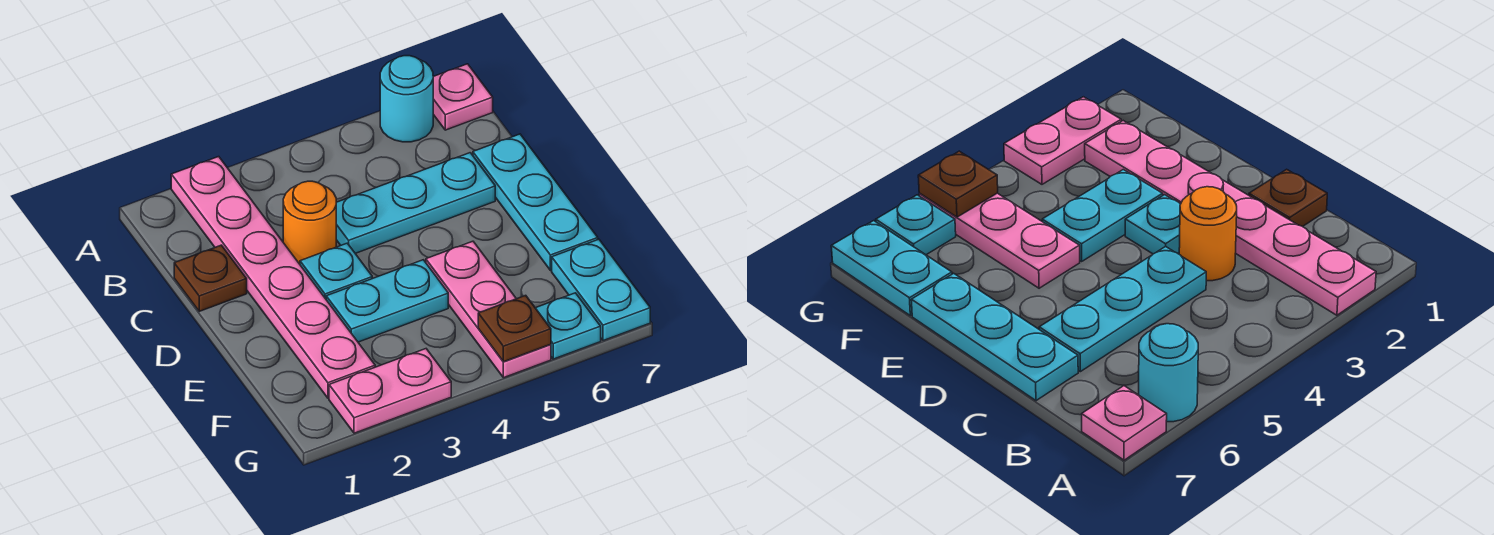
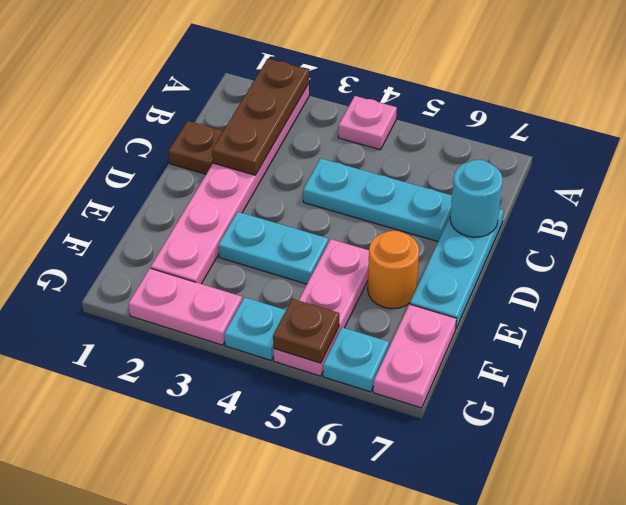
none -> brown plate A2:C2 level 2
cyan round brick A6 level 1 -> cyan round brick C7 level 2
pink plate A7 level 1 -> pink plate A4 level 1
orange round brick C3 level 1 -> orange round brick E6 level 1
cyan plate D3 level 1 -> cyan plate G4 level 1
cyan plate F7:G7 level 1 -> pink plate F7:G7 level 1

